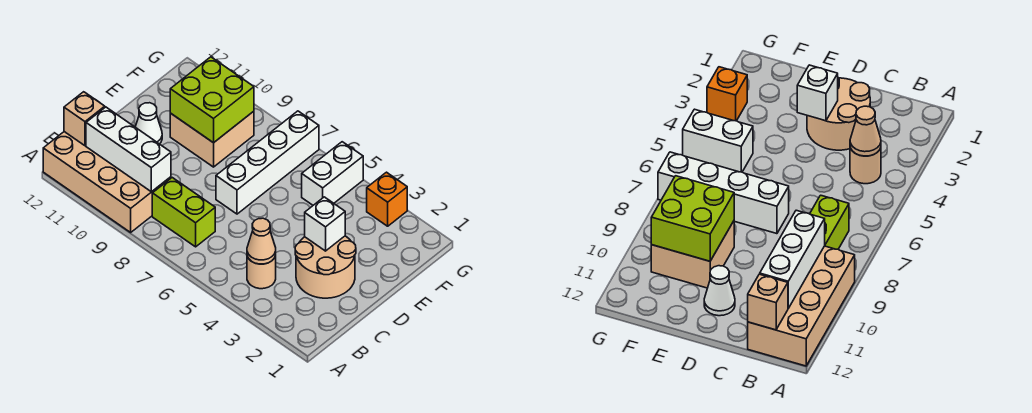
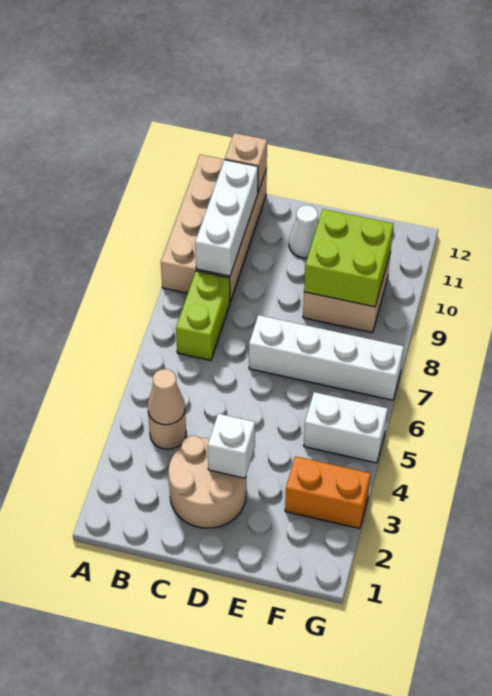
orange brick G3 level 1 -> orange brick F3:G3 level 1

